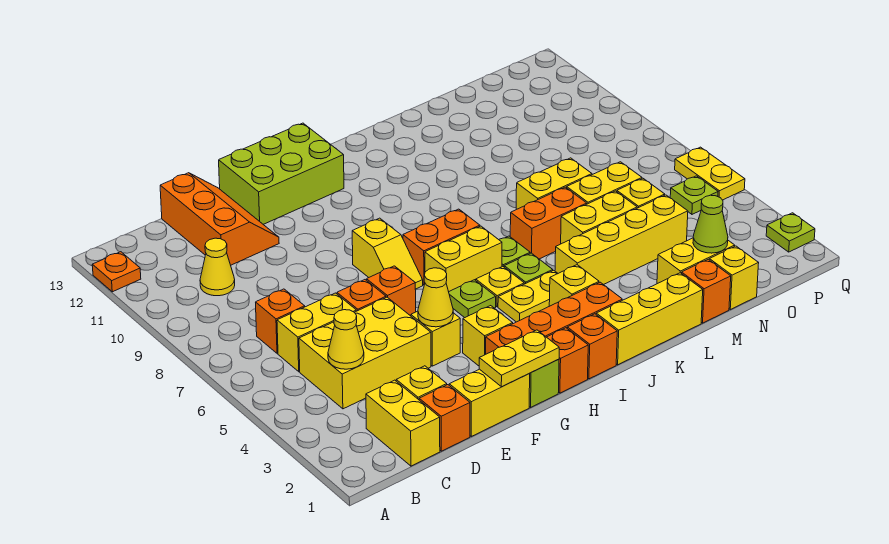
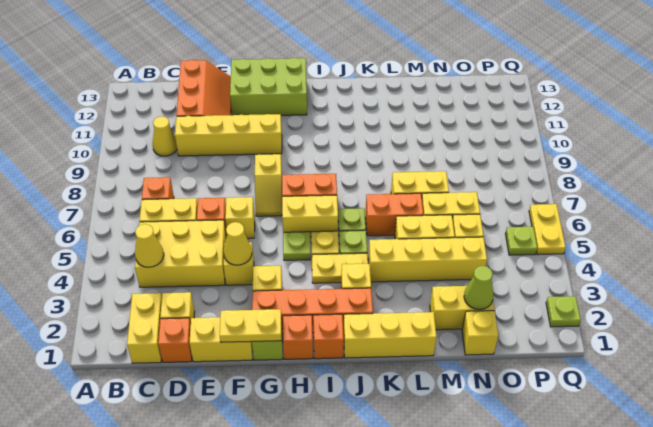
orange plate A12 level 1 -> none
none -> yellow brick D10:G10 level 1
orange brick F6 level 1 -> yellow brick F6 level 1
orange brick M1 level 1 -> none

